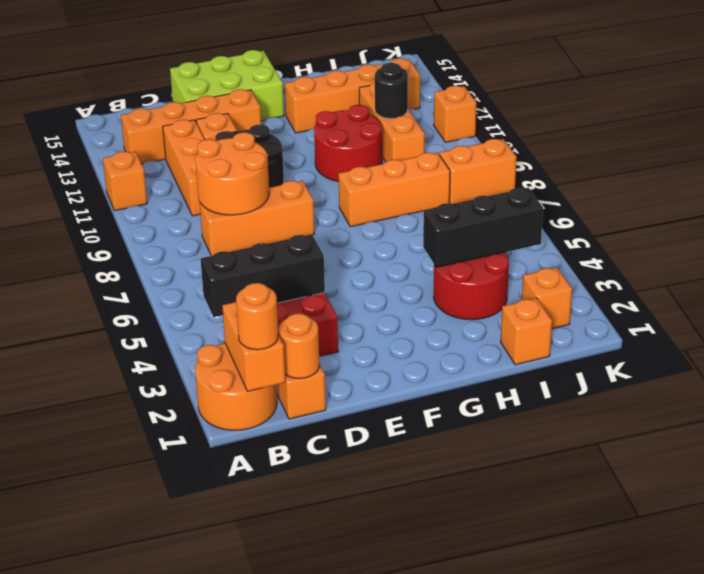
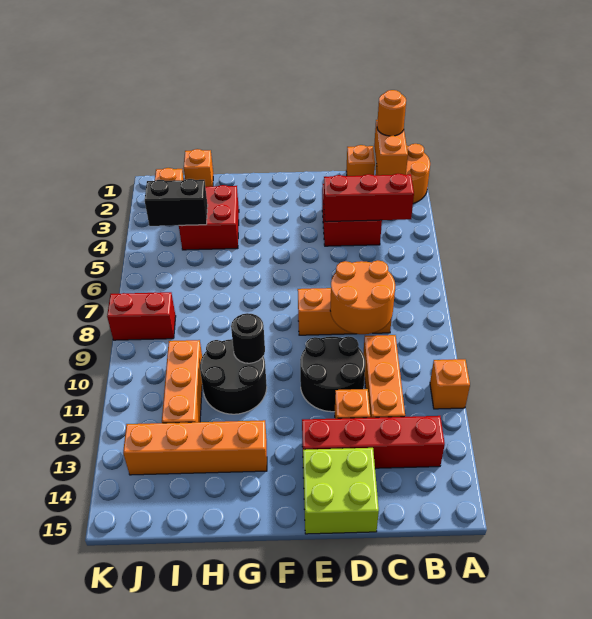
black brick B4:D4 level 2 -> red brick B4:D4 level 2
orange brick B13:E13 level 1 -> red brick B13:E13 level 1
orange round brick C1 level 2 -> none
lime brick D14:F15 level 1 -> lime brick D14:E15 level 1
orange brick G8:I8 level 1 -> none
red round brick G10:H11 level 1 -> black round brick G10:H11 level 1
red round brick H3:I4 level 1 -> red brick H3:I4 level 1
black brick H4:J4 level 2 -> black brick I4:J4 level 2
black round brick I11 level 2 -> black round brick G10 level 2
orange brick J8:K8 level 1 -> red brick J8:K8 level 1
orange brick K11 level 1 -> none

